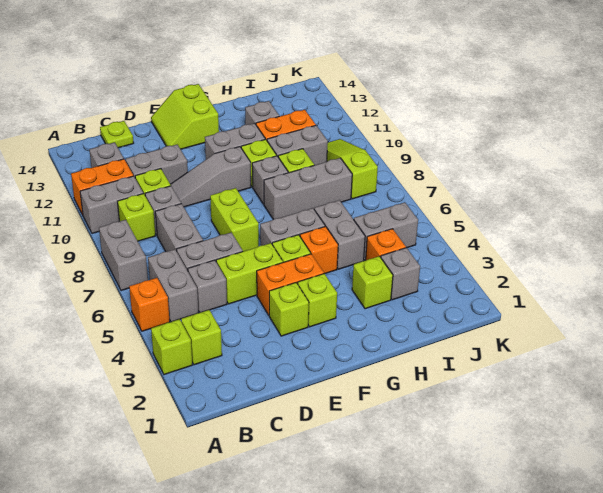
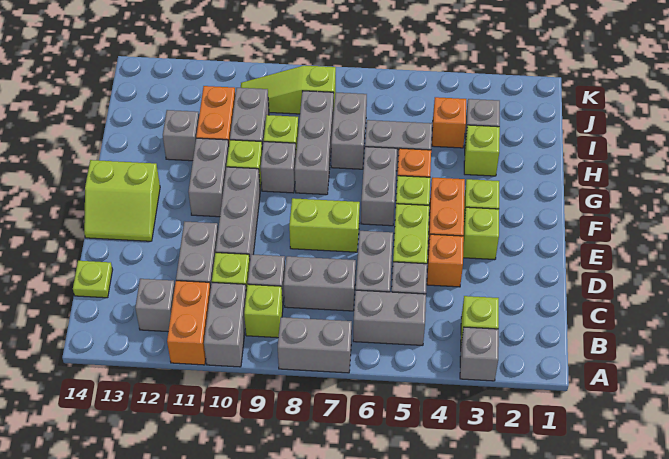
lime brick A3 level 1 -> grey brick A3 level 1
orange brick A5 level 1 -> orange brick D4 level 1
grey slope D10:F10 level 1 top F -> grey brick D10:F10 level 1
grey brick I5:J5 level 1 -> grey brick H7:I7 level 1

